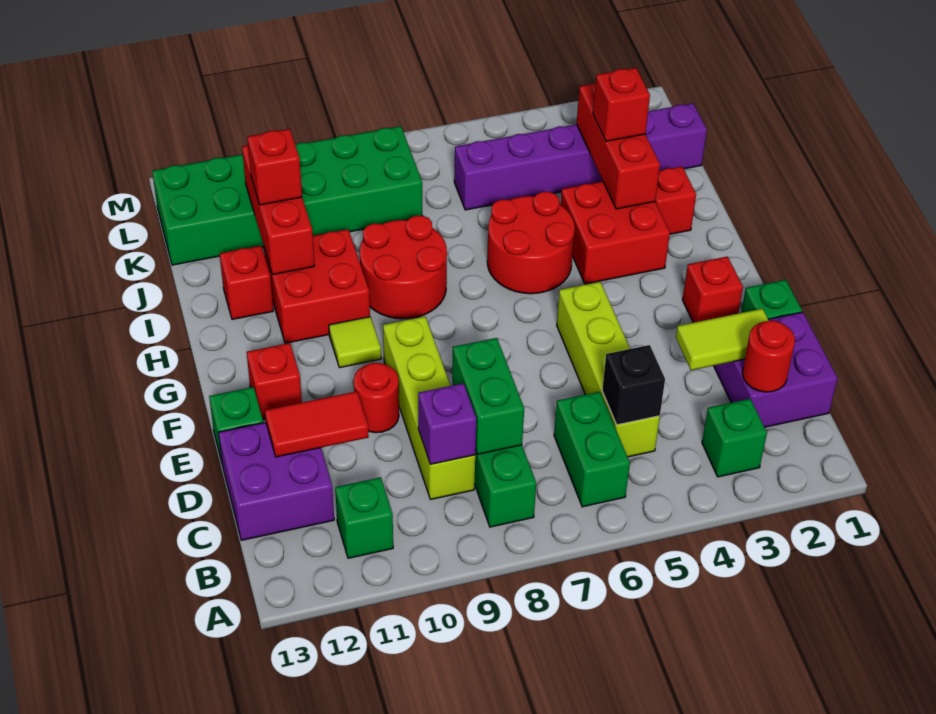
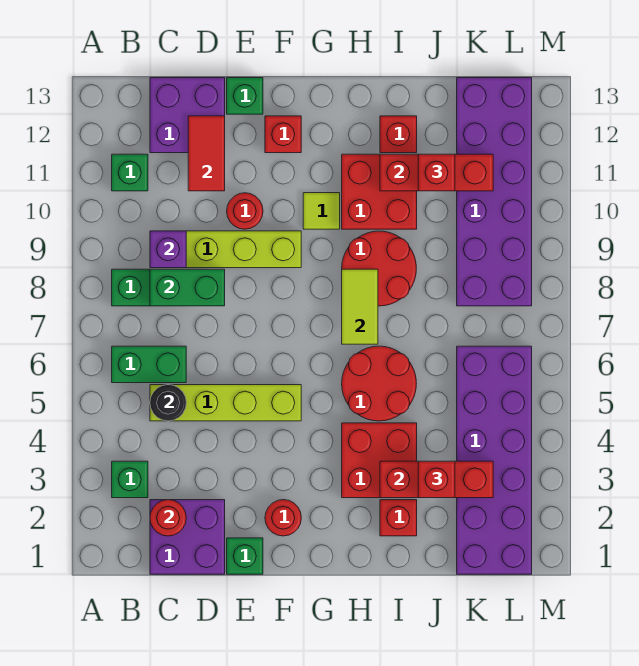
black brick C5 level 2 -> black round brick C5 level 2
lime tile D2:D3 level 2 -> lime tile H7:H8 level 2
red brick F2 level 1 -> red round brick F2 level 1
purple brick K1:K6 level 1 -> purple brick K1:L6 level 1
green brick K8:L13 level 1 -> purple brick K8:L13 level 1

